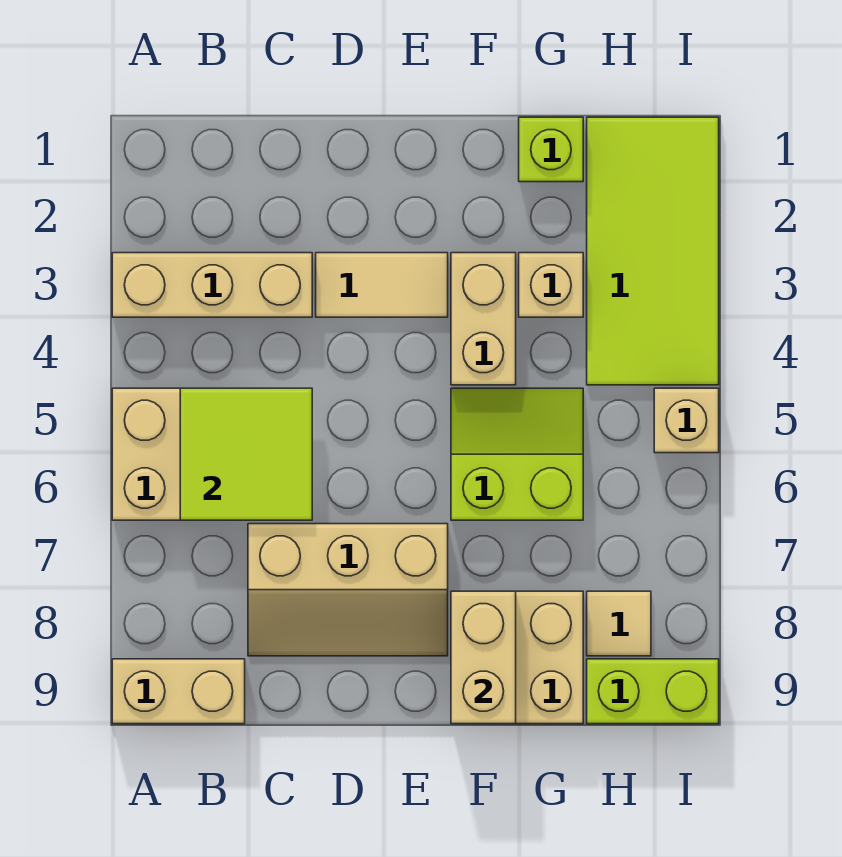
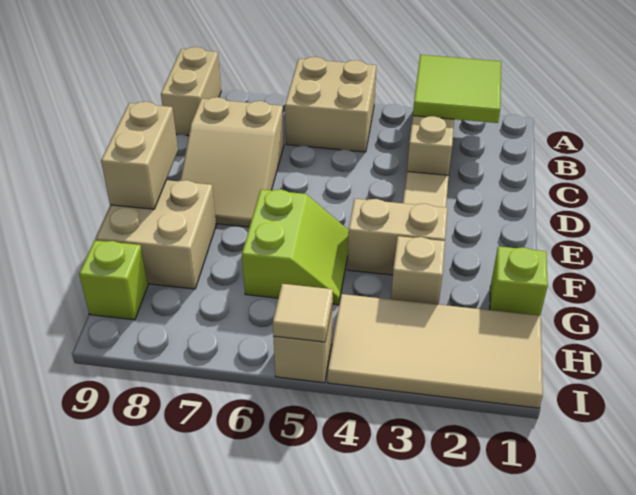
lime tile B5:C6 level 2 -> lime tile A2:B3 level 2
tan slope C7:E8 level 1 top 7 -> tan slope C7:E8 level 1 top C
tan brick F8:F9 level 2 -> tan brick E9:F9 level 2
lime tile H1:I4 level 1 -> tan tile H1:I4 level 1
tan tile H8 level 1 -> tan tile I5 level 2
lime brick H9:I9 level 1 -> lime brick H9 level 1

